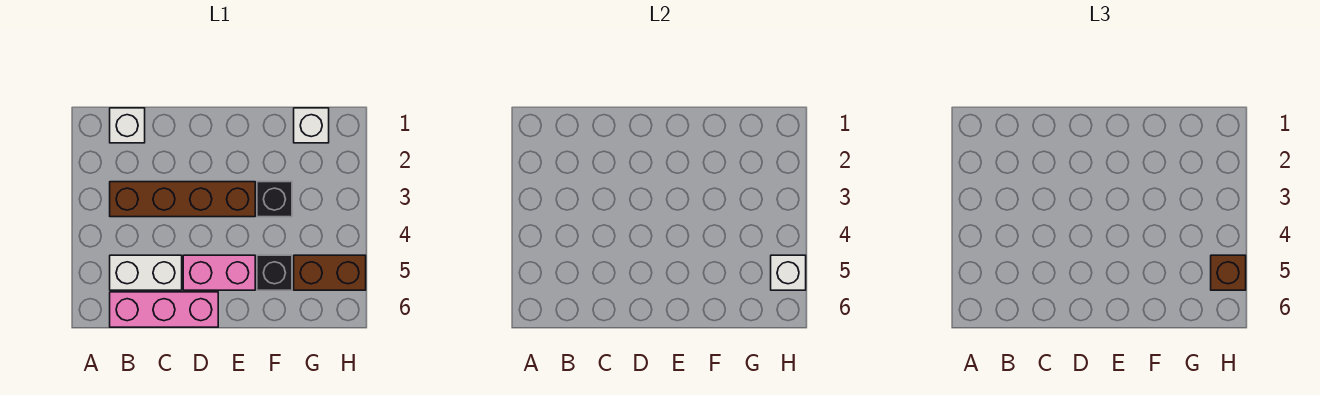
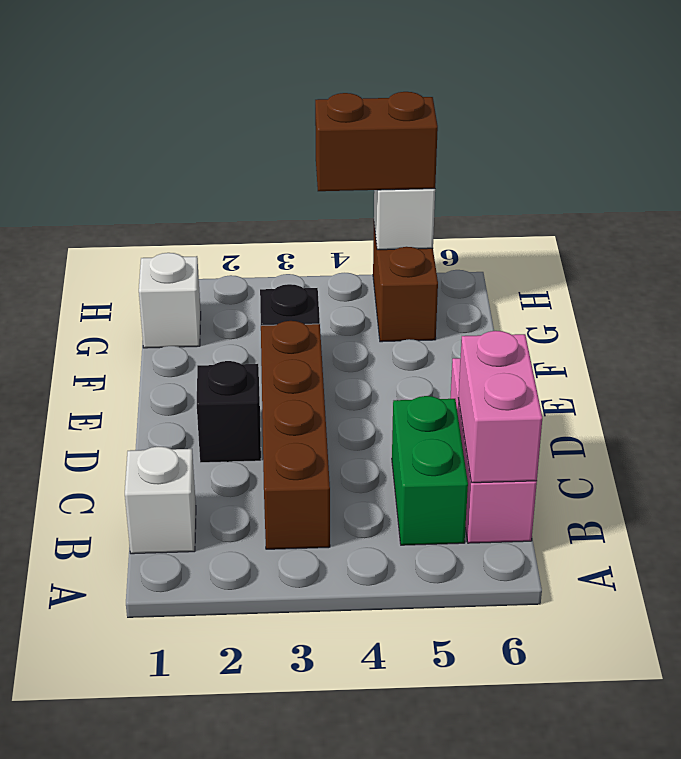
white brick B5:C5 level 1 -> green brick B5:C5 level 1
pink brick D5:E5 level 1 -> pink brick B6:C6 level 2
black brick F5 level 1 -> black brick D2 level 1
brown brick H5 level 3 -> brown brick H4:H5 level 3

